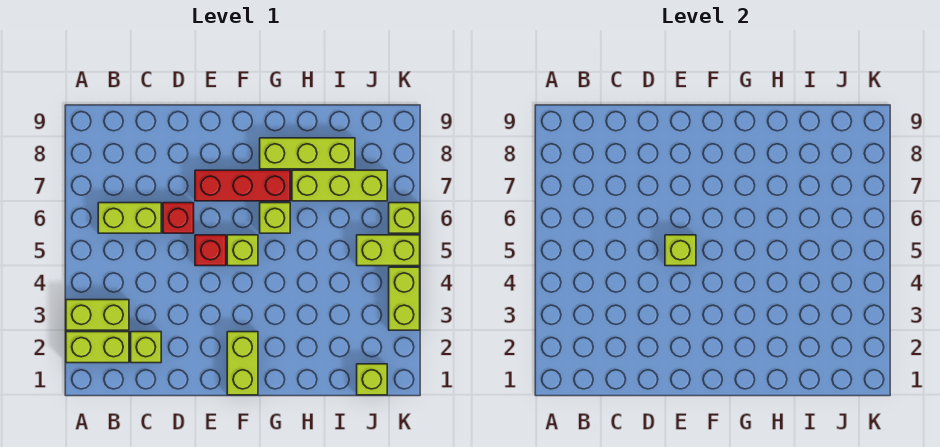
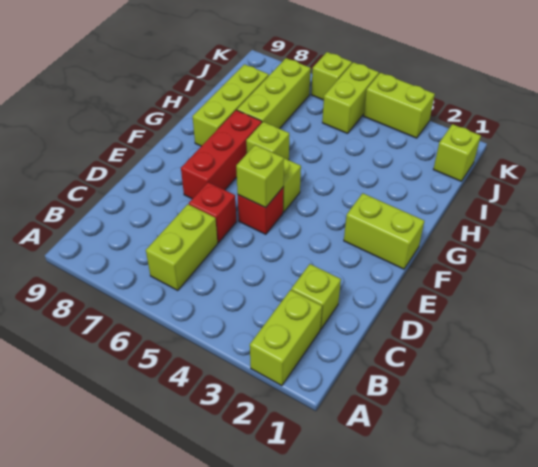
lime brick A3:B3 level 1 -> none

